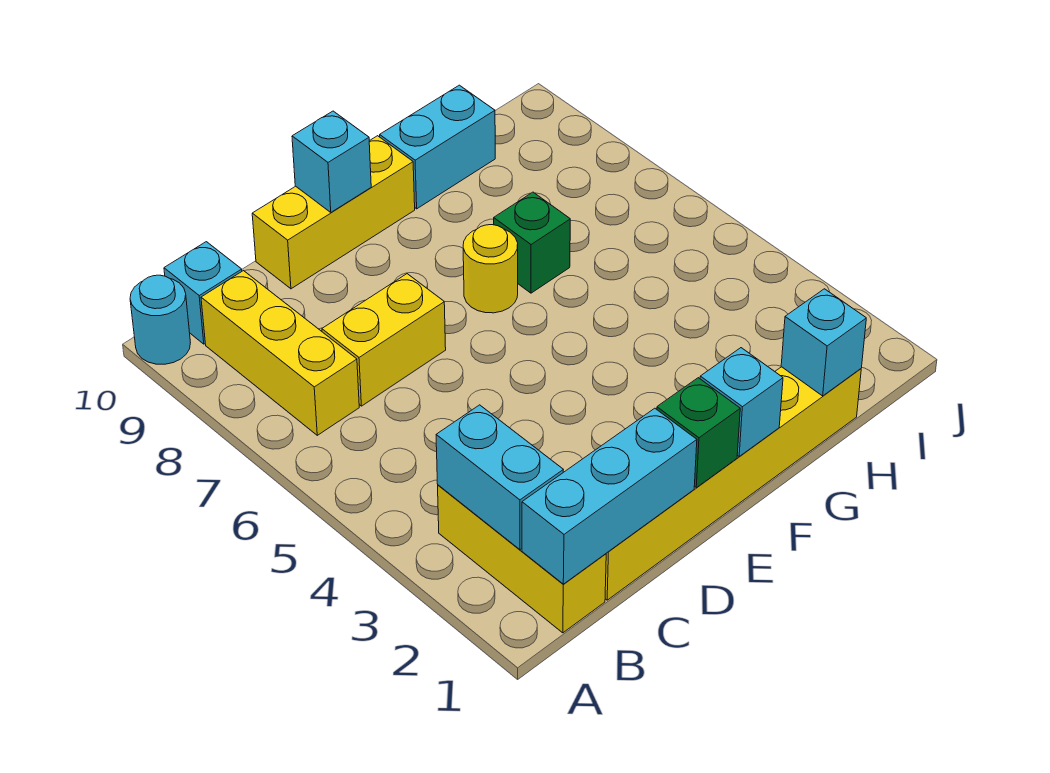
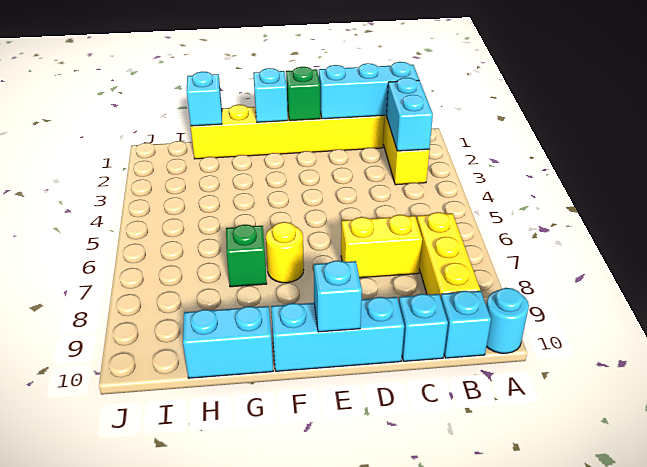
none -> cyan brick C10 level 1
yellow brick D10:F10 level 1 -> cyan brick D10:F10 level 1

